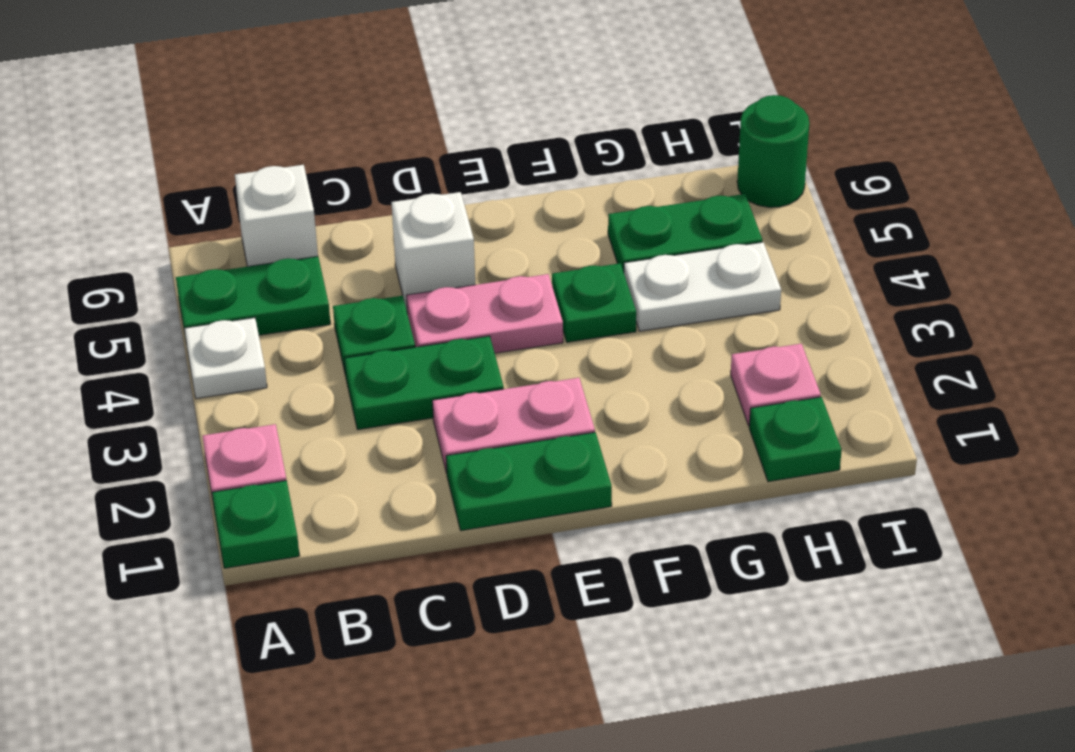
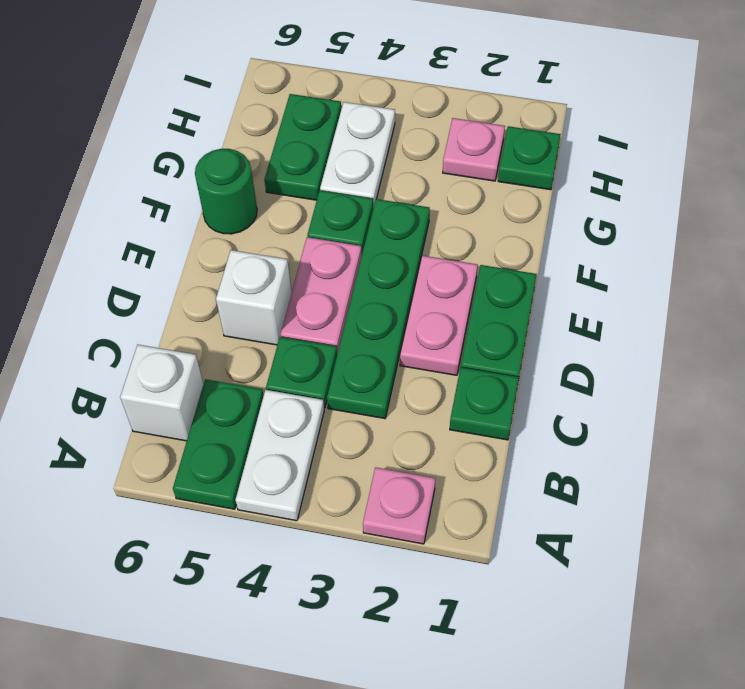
green plate A1 level 1 -> green plate C1 level 1
white plate A4 level 1 -> white plate A4:B4 level 1
green plate C3:D3 level 1 -> green plate C3:F3 level 1
green round brick I6 level 1 -> green round brick F6 level 1

